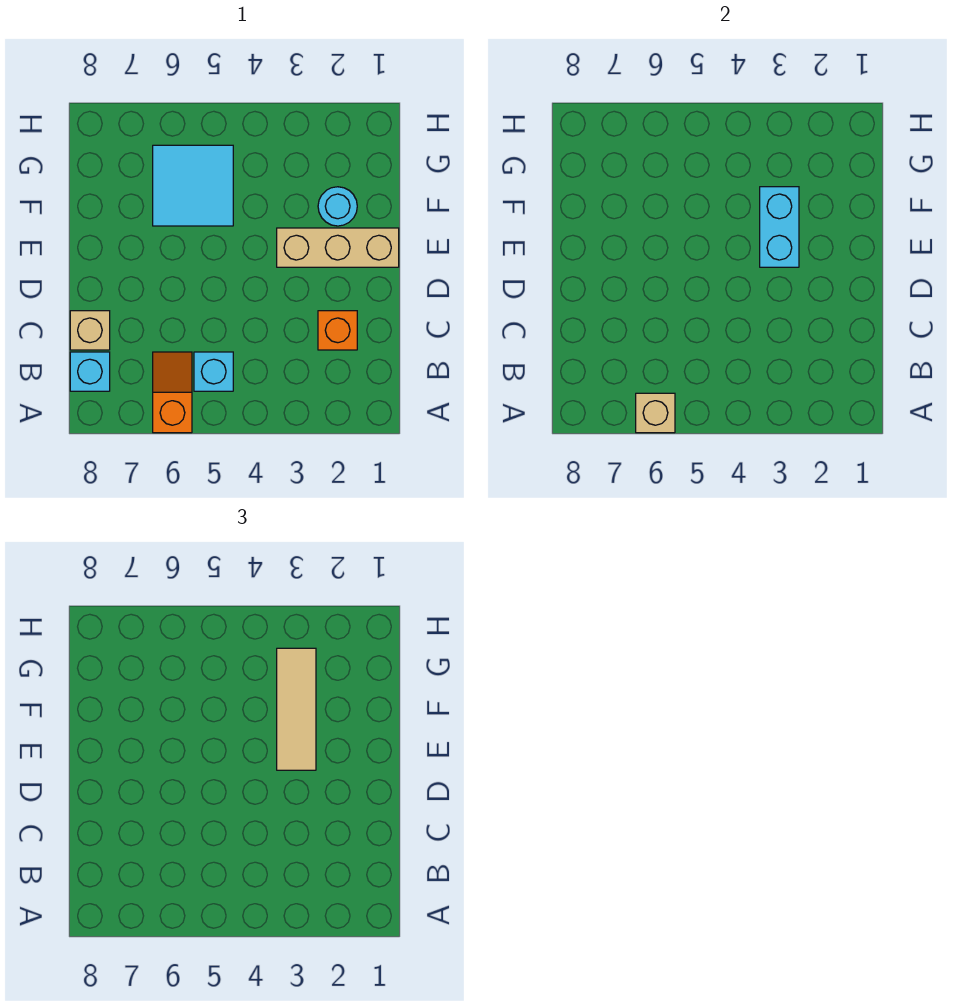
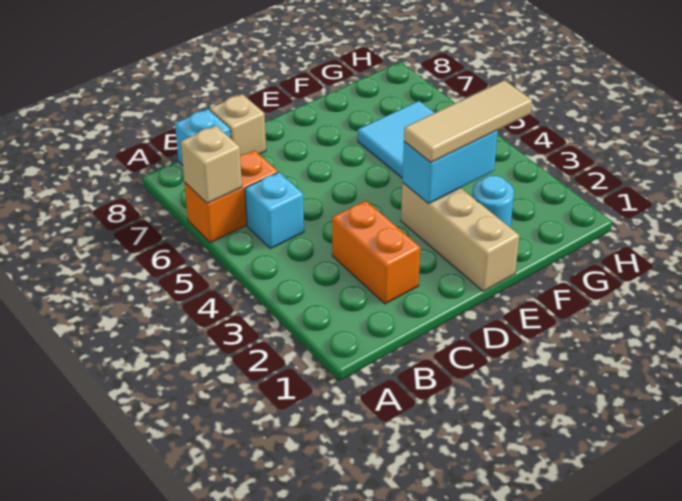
orange slope A6:B6 level 1 top A -> orange brick A6:B6 level 1
orange brick C2 level 1 -> orange brick C2:C3 level 1

